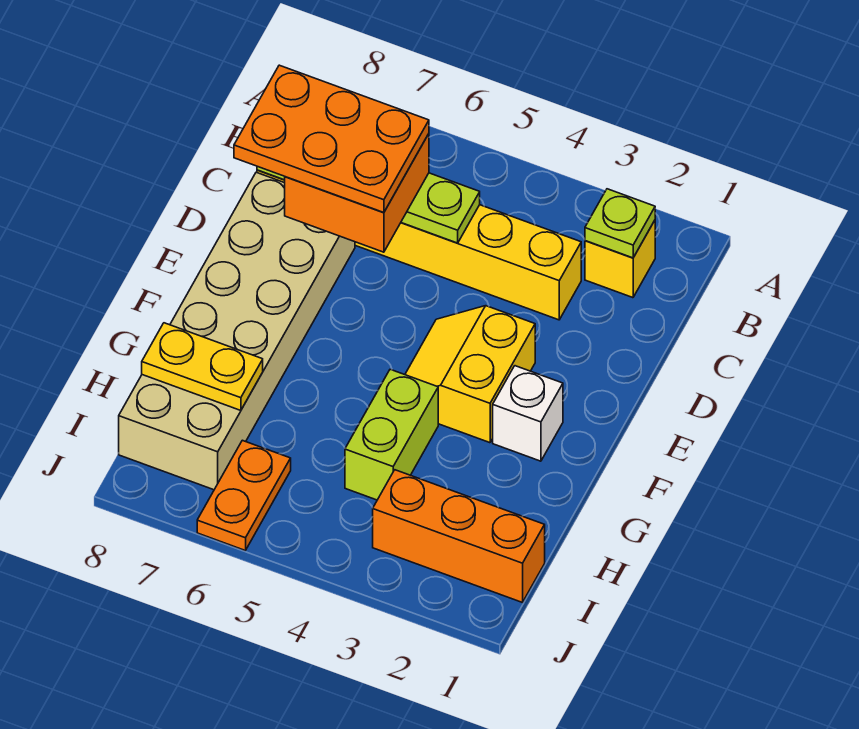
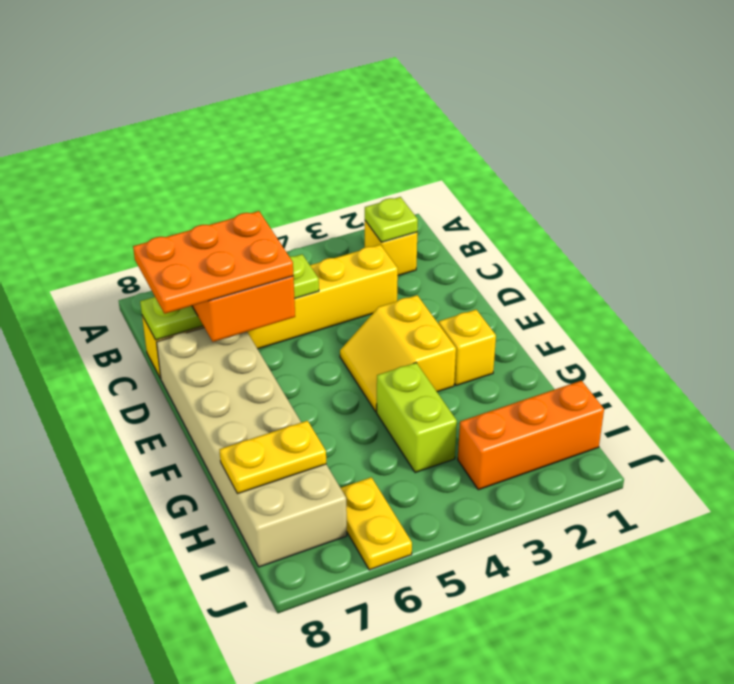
white brick F2 level 1 -> yellow brick F2 level 1
orange plate I6:J6 level 1 -> yellow plate I6:J6 level 1

